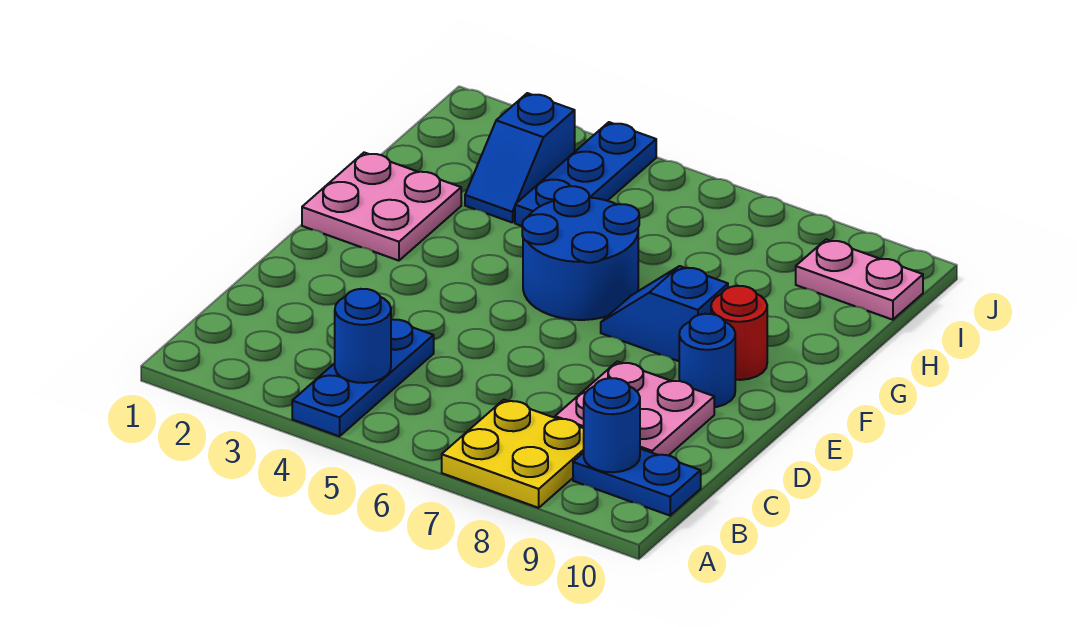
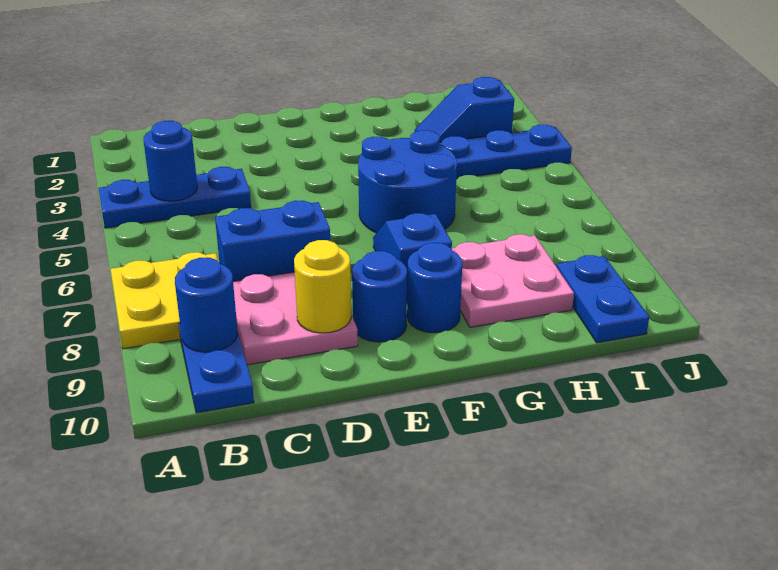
none -> blue brick C7:D7 level 1
none -> yellow round brick D9 level 2
pink plate F1:G2 level 1 -> pink plate G8:H9 level 1
red round brick F9 level 1 -> blue round brick F9 level 1
pink plate I9:I10 level 1 -> blue plate I9:I10 level 1

